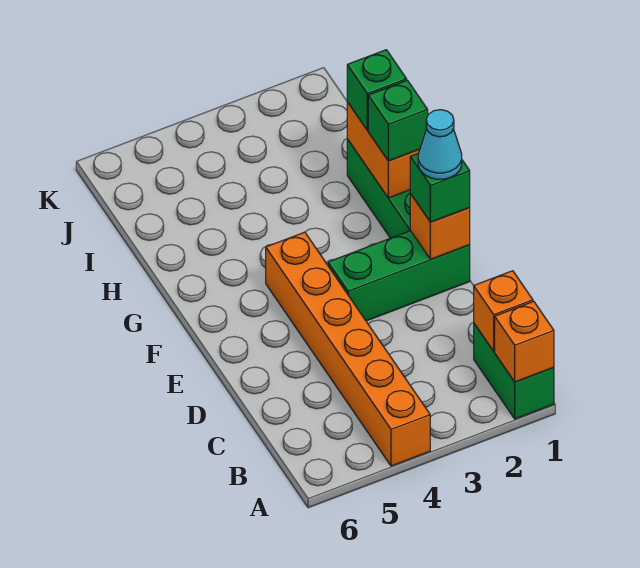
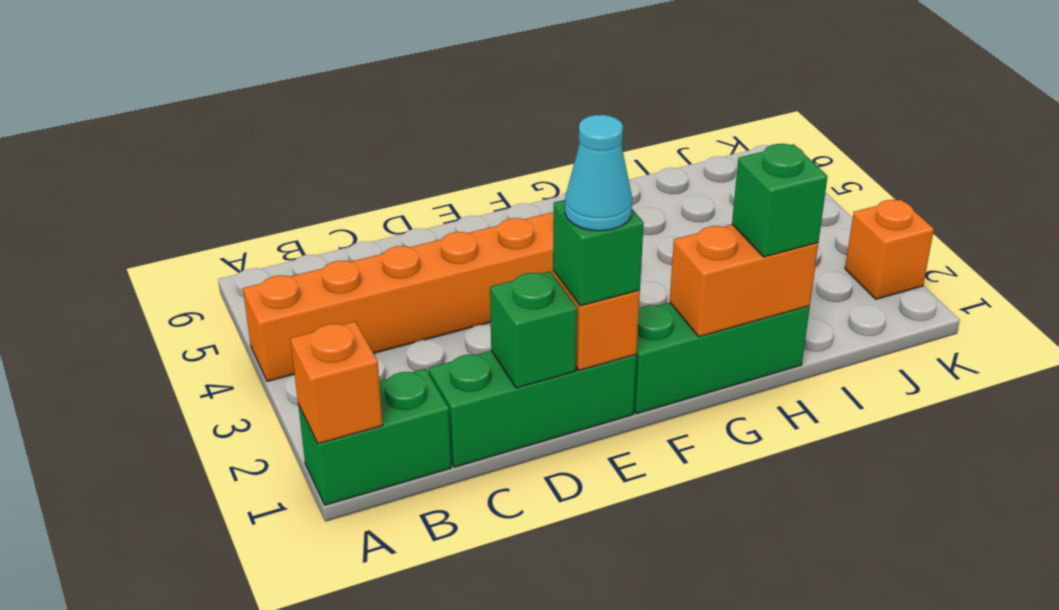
orange brick B1 level 2 -> orange brick K2 level 1
green brick E1:E3 level 1 -> green brick C1:E1 level 1
green brick G1 level 3 -> green brick D1 level 2

